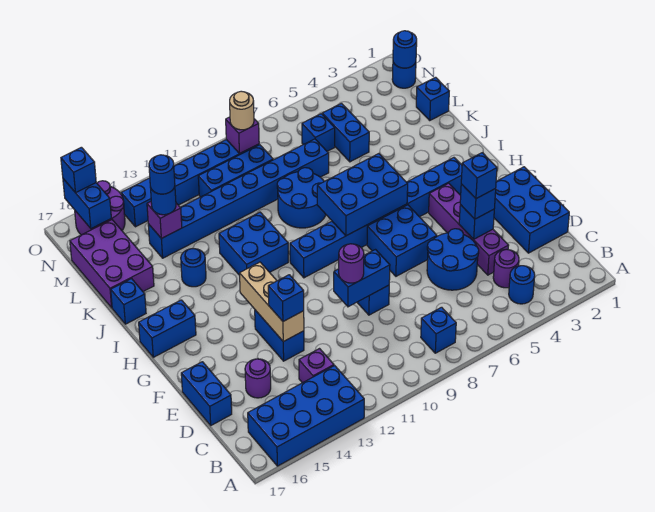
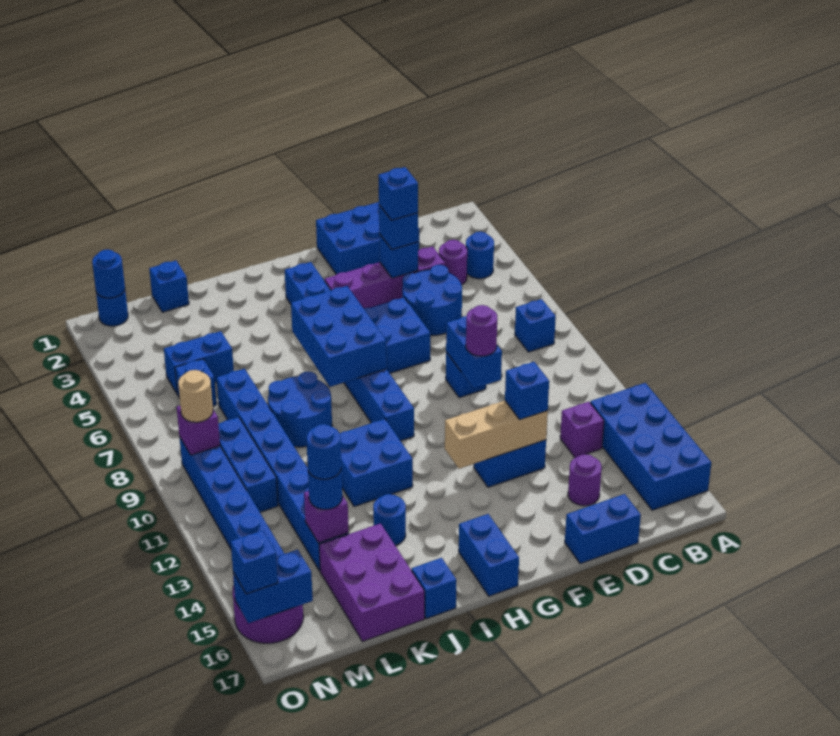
purple brick K16:M17 level 1 -> purple brick K15:L17 level 1

